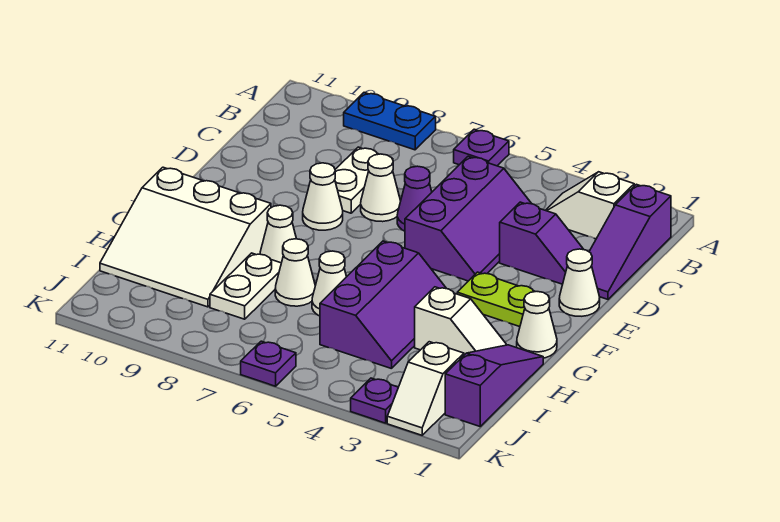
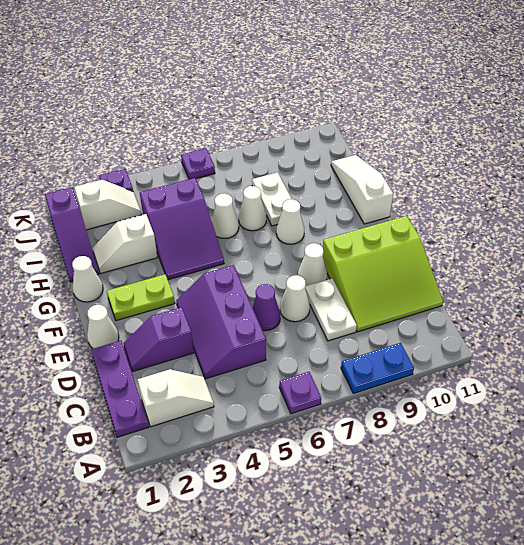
purple slope B1:D1 level 1 top B -> purple plate B1:D1 level 1
none -> lime slope C9:E11 level 1 top E
purple slope G4:I5 level 1 top 5 -> purple slope G4:I5 level 1 top I
white slope G9:I11 level 1 top G -> white slope G11:I11 level 1 top G
white slope J2:K2 level 1 top J -> white slope J2:J3 level 1 top 2

